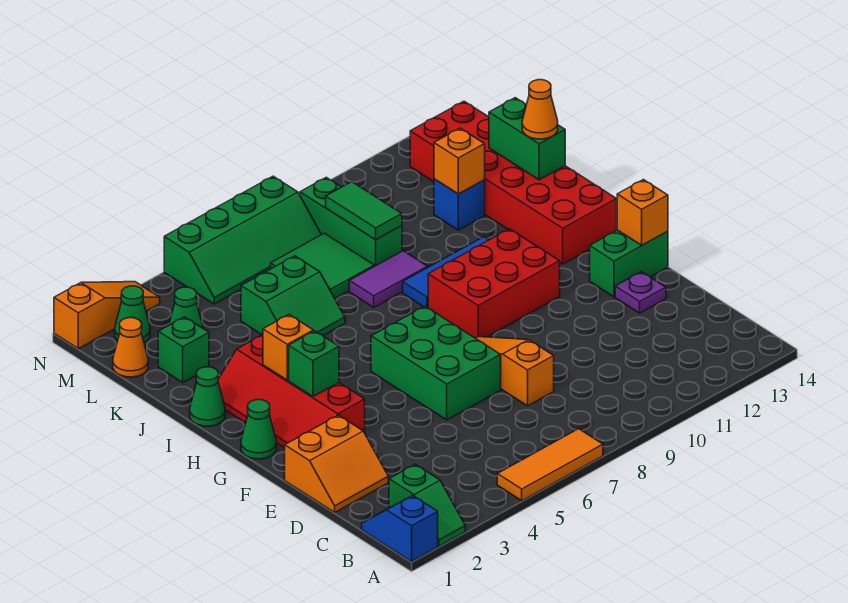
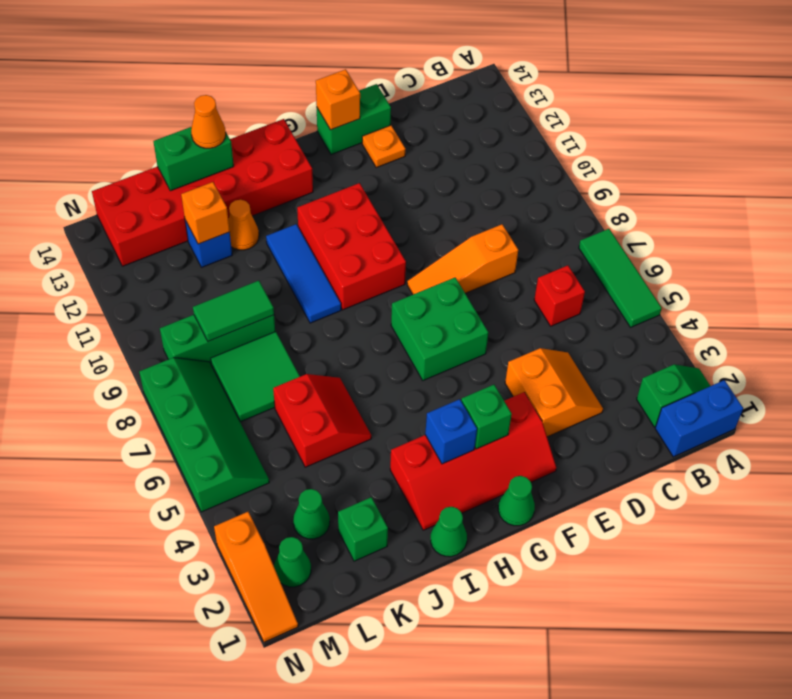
blue slope A1:B1 level 1 top A -> blue brick A1:B1 level 1
orange tile A5:A7 level 1 -> green tile A5:A7 level 1
none -> red brick C6 level 1
orange slope D1:E2 level 1 top E -> orange slope D3:E4 level 1 top E
green brick E6:G7 level 1 -> green brick F6:G7 level 1
purple plate E13 level 1 -> orange plate E13 level 1
green brick F13:F14 level 1 -> green brick E14:F14 level 1
orange brick H3 level 2 -> blue brick H3 level 2
green slope J5:K6 level 1 top K -> red slope J5:K6 level 1 top K
purple tile J8:J9 level 1 -> none
orange cone L1 level 1 -> orange cone J12 level 1
orange slope N1:N3 level 1 top 1 -> orange slope N1:N3 level 1 top 3

